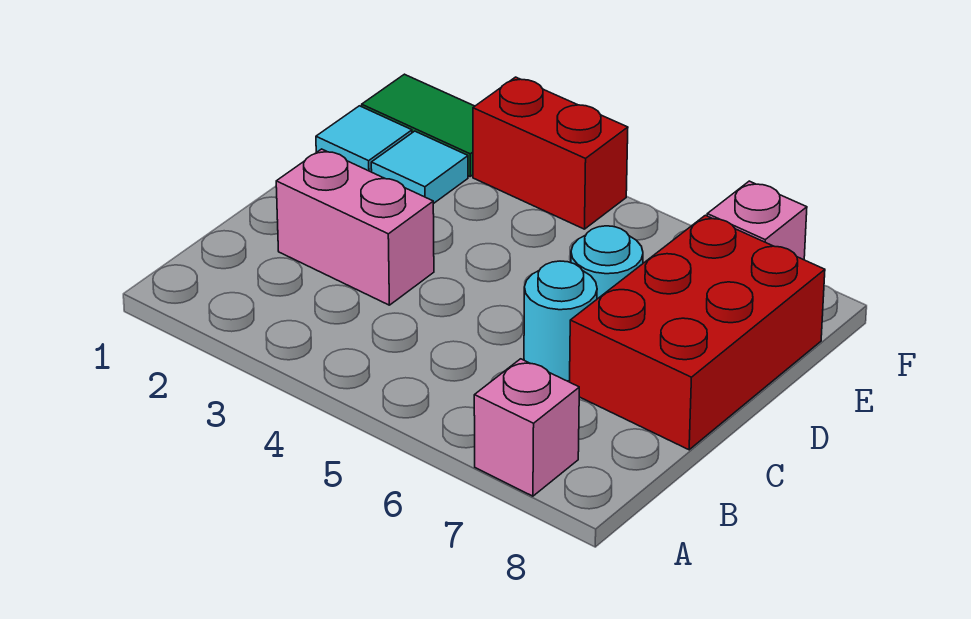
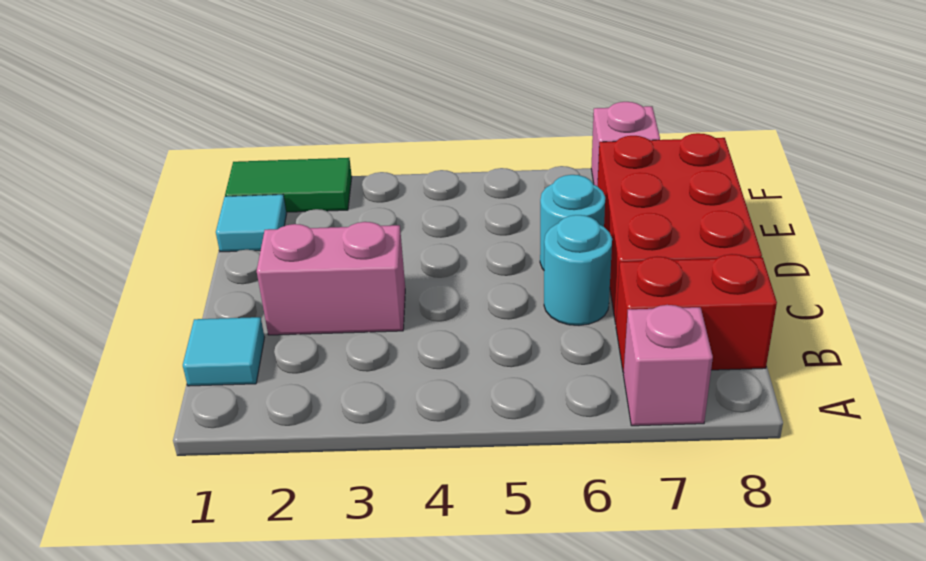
cyan tile E2 level 1 -> cyan tile B1 level 1
red brick F3:F4 level 1 -> red brick B7:B8 level 1

